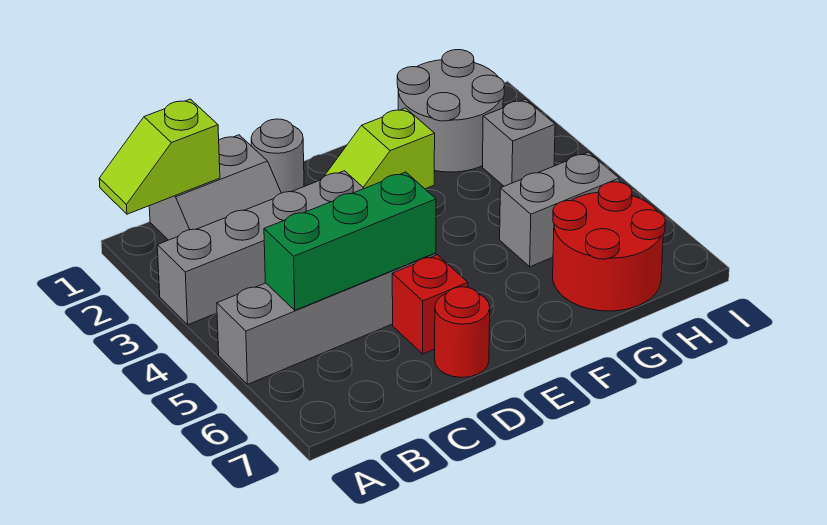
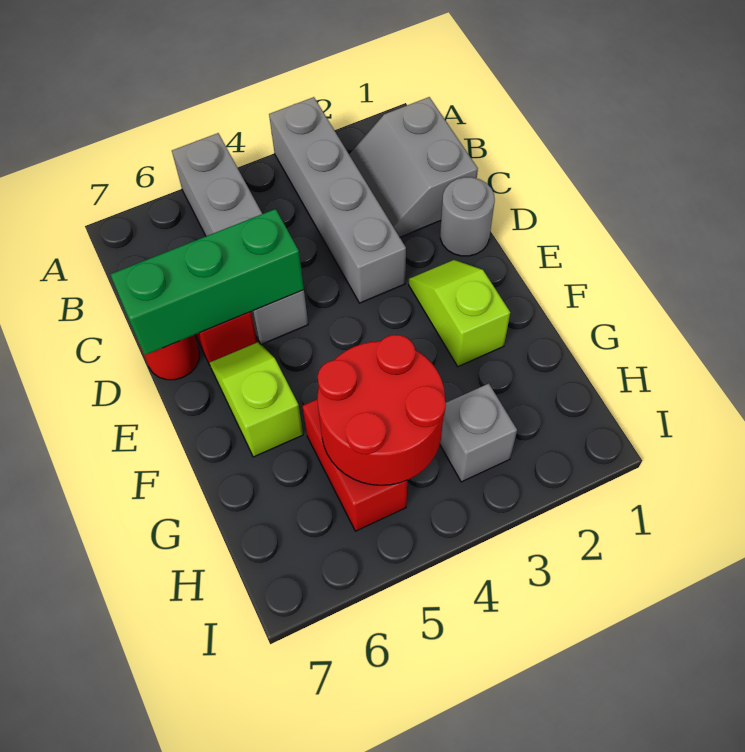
lime slope A1:B1 level 2 top B -> lime slope E6:F6 level 1 top F
green brick B5:D5 level 2 -> green brick D5:D7 level 2
grey round brick G1:H2 level 1 -> none
grey brick G5:H5 level 1 -> red brick G5:H5 level 1
red round brick G6:H7 level 1 -> red round brick G4:H5 level 2

